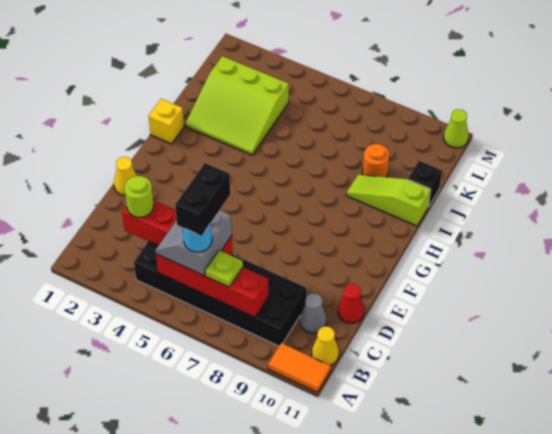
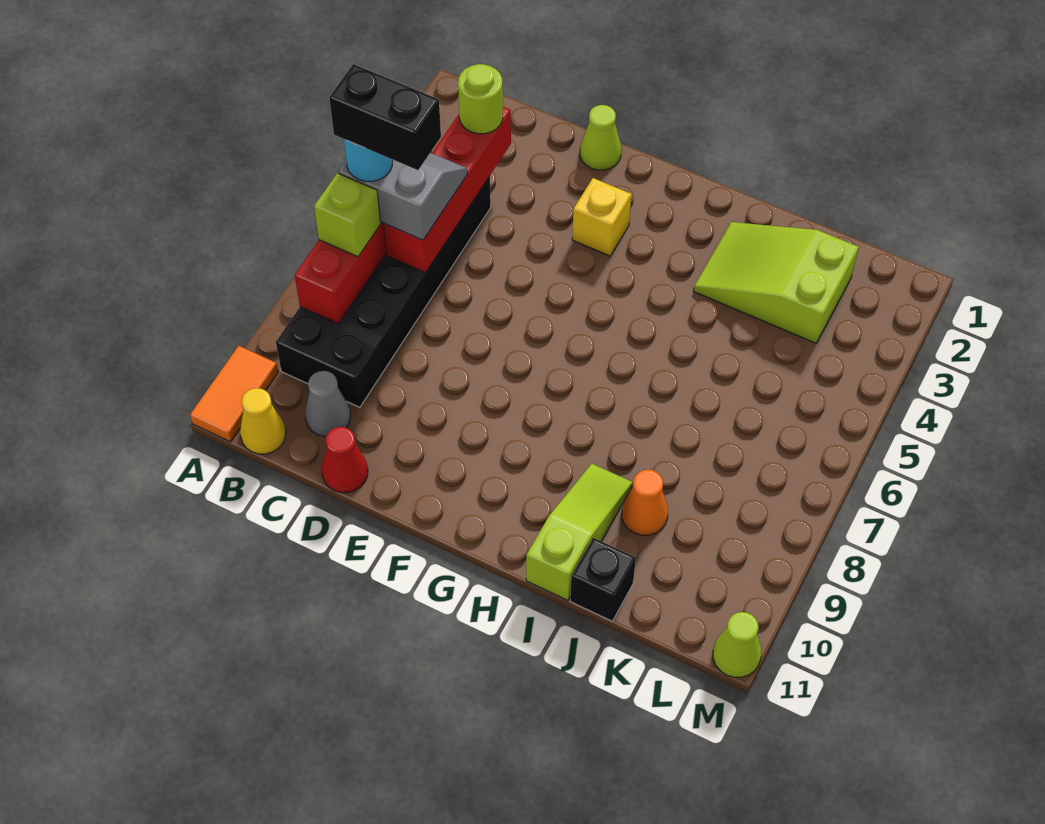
lime plate B7 level 3 -> lime brick B7 level 3
yellow cone E1 level 1 -> lime cone E1 level 1
yellow brick H1 level 1 -> yellow brick F3 level 1
lime slope I2:K4 level 1 top K -> lime slope I2:K3 level 1 top K
orange round brick J9 level 1 -> orange cone J9 level 1

